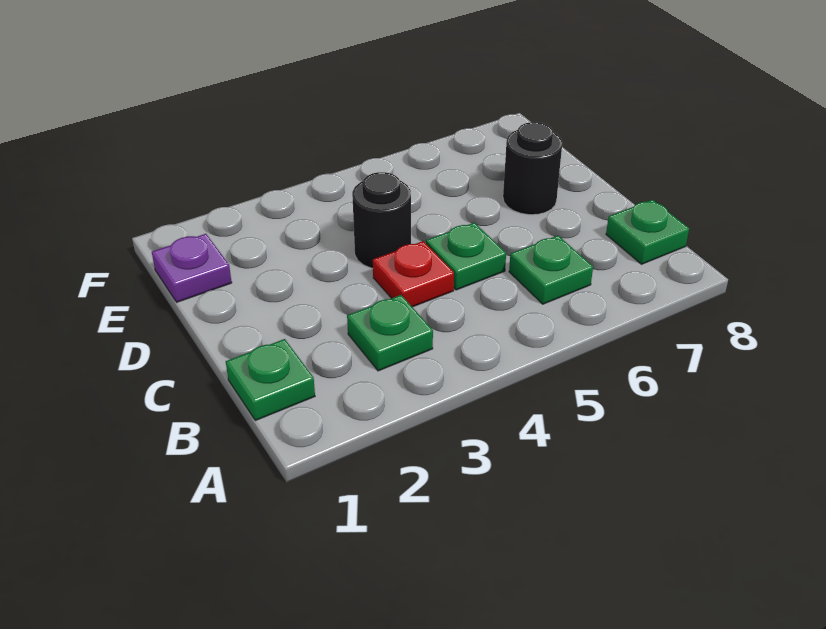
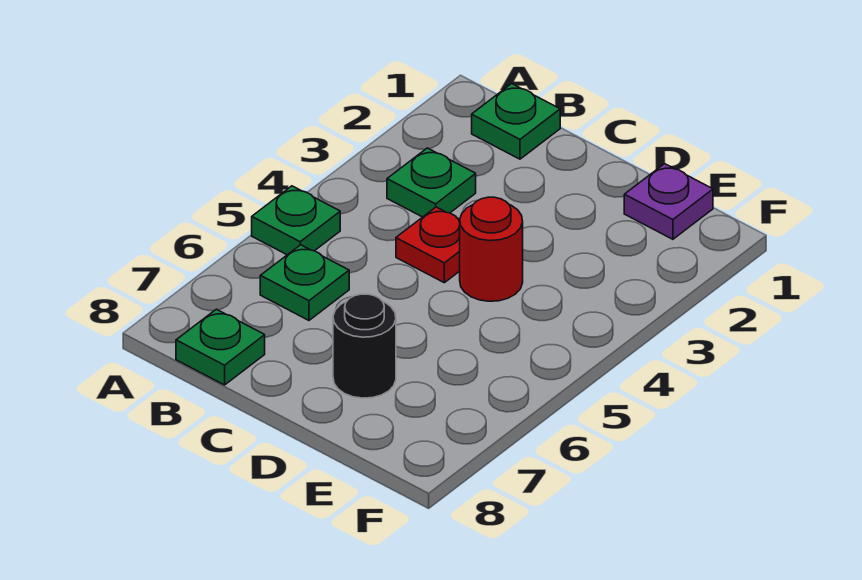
green plate C5 level 1 -> green plate A5 level 1
black round brick D4 level 1 -> red round brick D4 level 1

